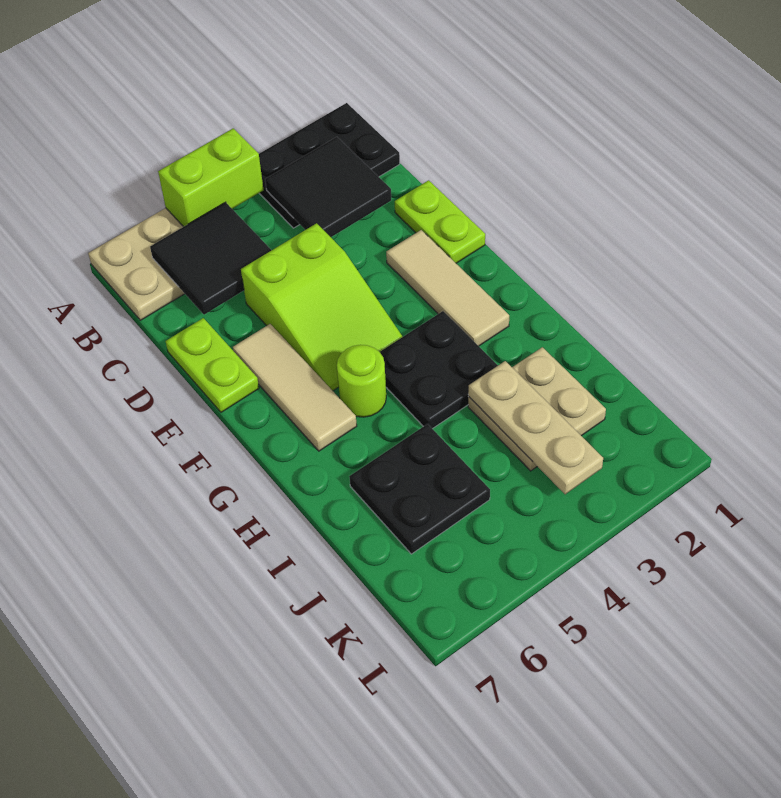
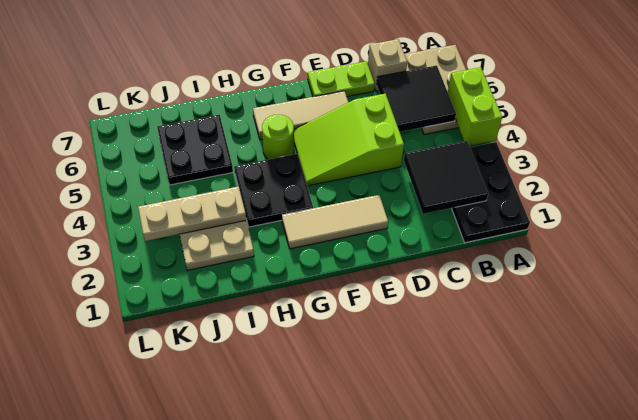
none -> tan brick C7 level 1
lime plate D1:E1 level 1 -> none

